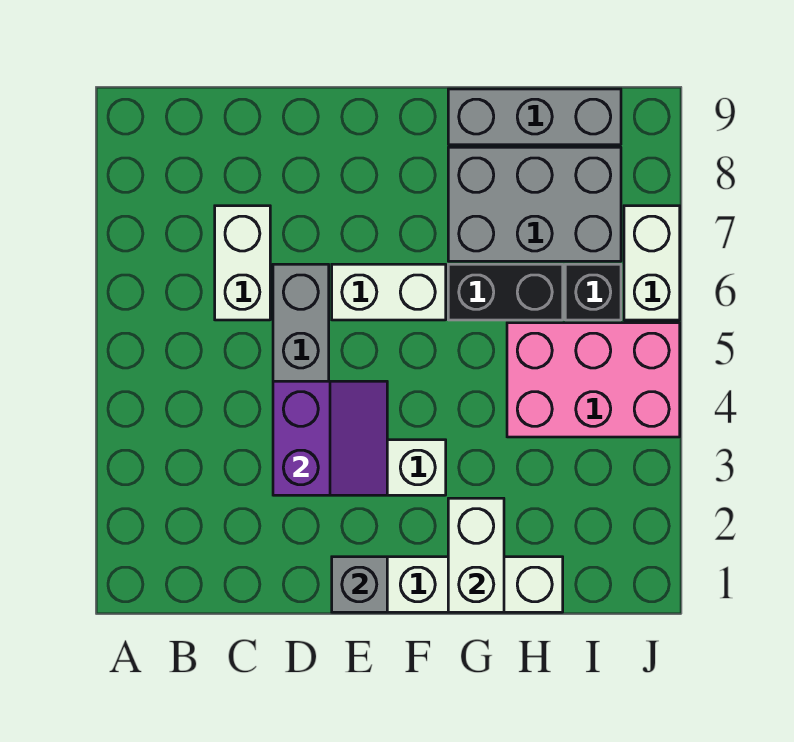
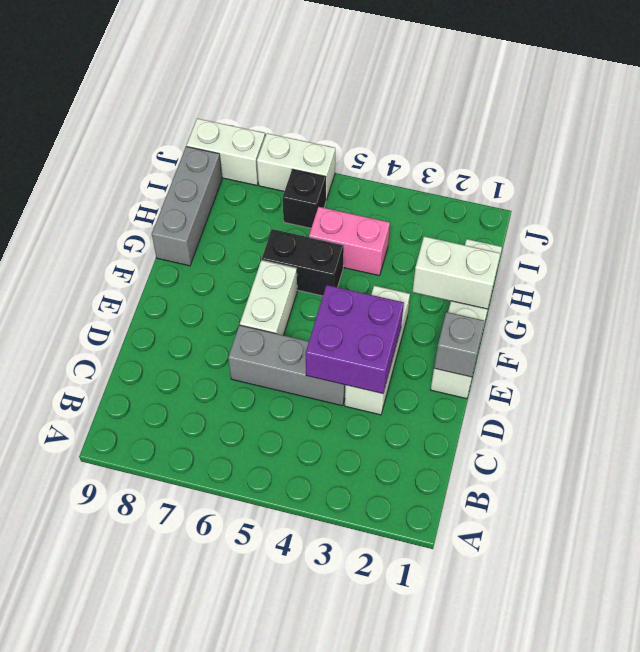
white brick C6:C7 level 1 -> white brick J8:J9 level 1
purple slope D3:E4 level 2 top D -> purple brick D3:E4 level 2
black brick G6:H6 level 1 -> black brick G5:G6 level 1
grey brick G7:I8 level 1 -> none
pink brick H4:J5 level 1 -> pink brick H4:H5 level 1

